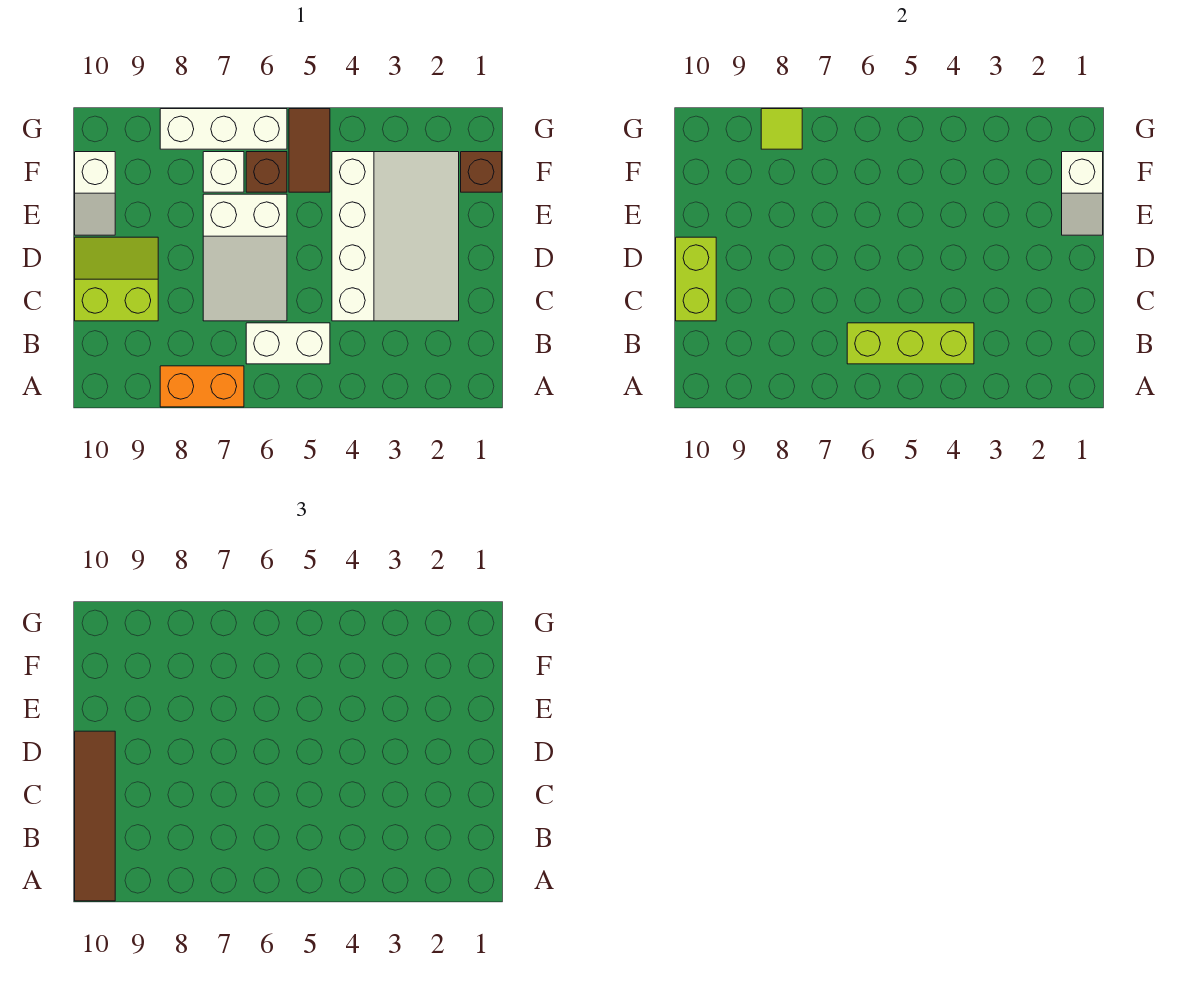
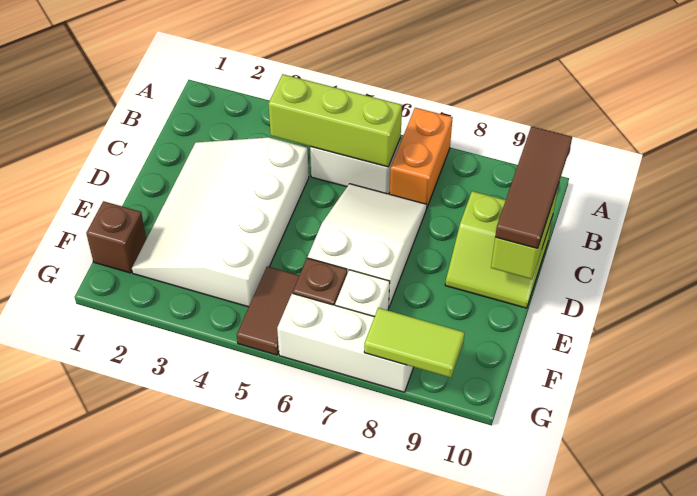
orange brick A7:A8 level 1 -> orange brick A7:B7 level 1
brown tile A10:D10 level 3 -> brown tile B10:D10 level 3
white slope E1:F1 level 2 top F -> none
white slope E10:F10 level 1 top F -> none
lime tile G8 level 2 -> lime tile G8:G9 level 2

